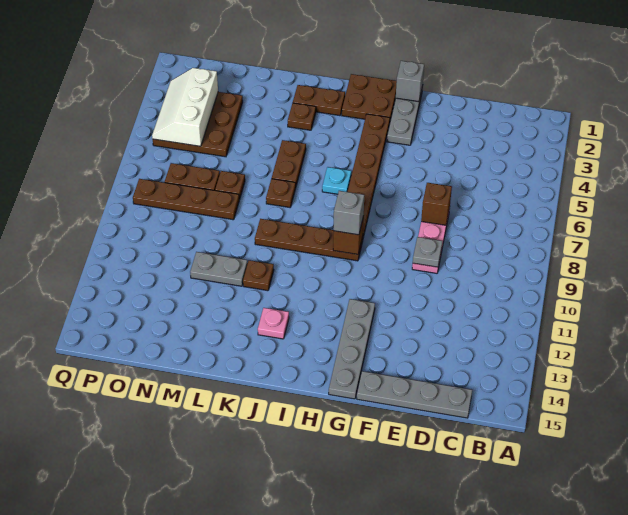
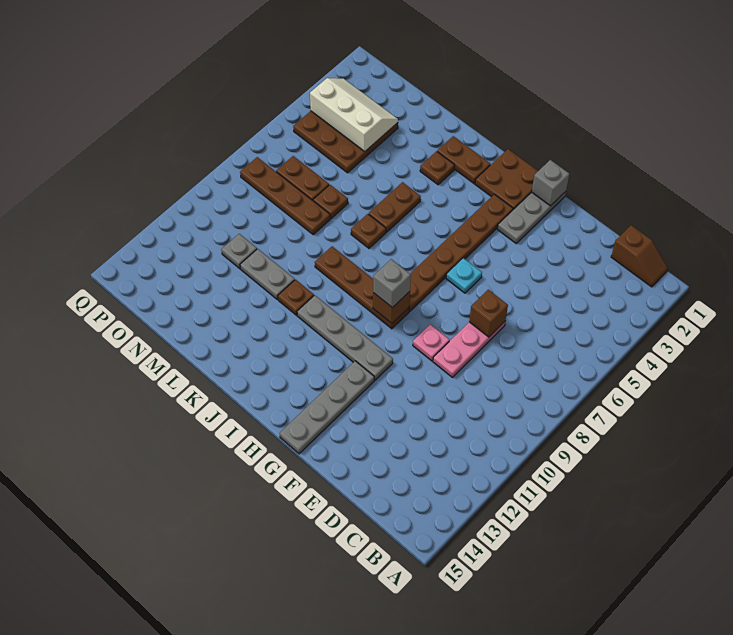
none -> brown slope B1:C1 level 1 top C
grey plate C15:F15 level 1 -> grey plate G11:J11 level 1
grey plate E9 level 2 -> grey plate N11 level 1
cyan plate I6 level 1 -> cyan plate G6 level 1
pink plate J13 level 1 -> pink plate F9 level 1
white slope O3:P5 level 2 top O -> white slope N3:P4 level 2 top 4

